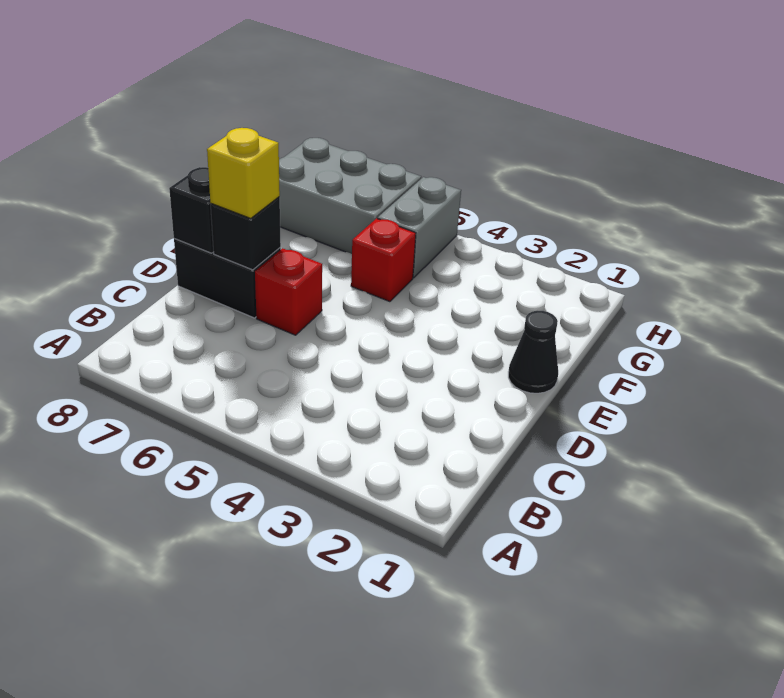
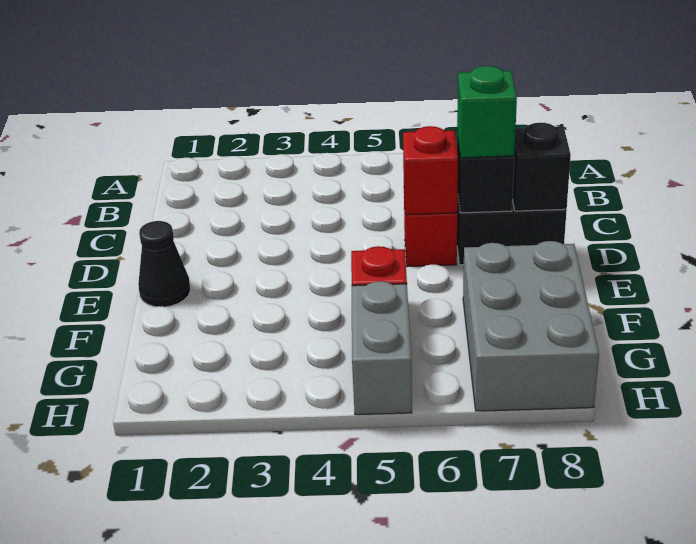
none -> red brick D6 level 2
yellow brick D7 level 3 -> green brick D7 level 3
grey brick G6:H8 level 1 -> grey brick F7:H8 level 1

